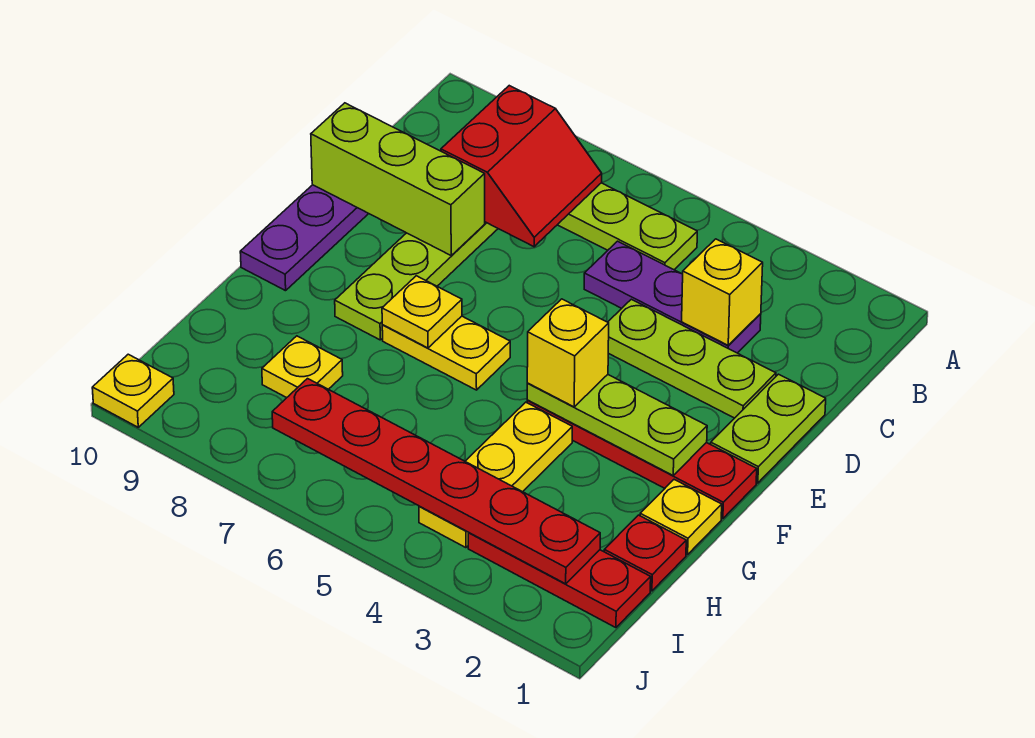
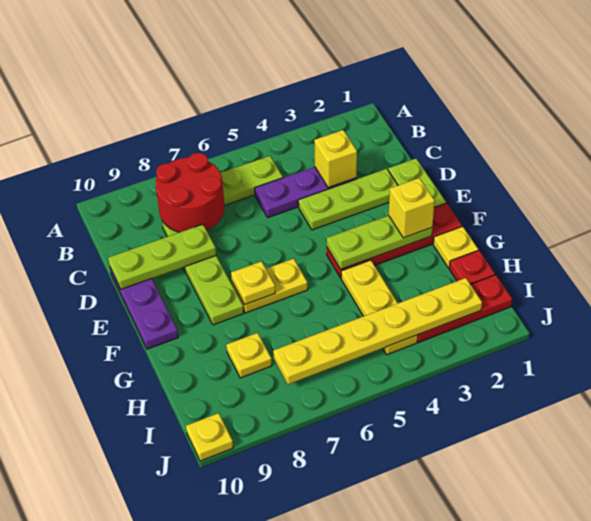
red slope B7:C8 level 2 top 8 -> red round brick B7:C8 level 2
lime brick D8:D10 level 2 -> lime plate D8:D10 level 2
yellow brick F4 level 3 -> yellow brick F2 level 3
red plate I2:I7 level 2 -> yellow plate I2:I7 level 2

